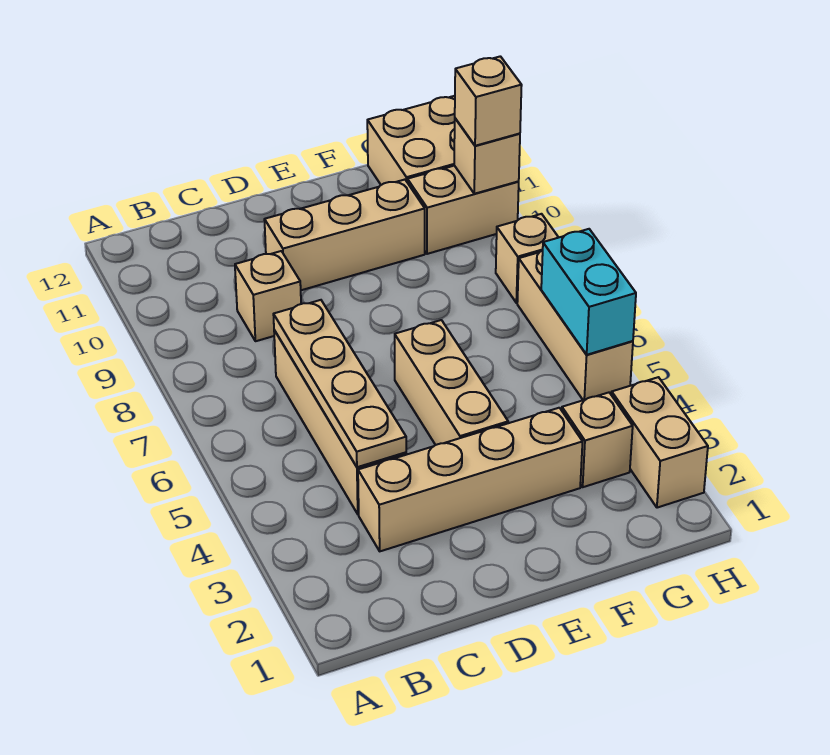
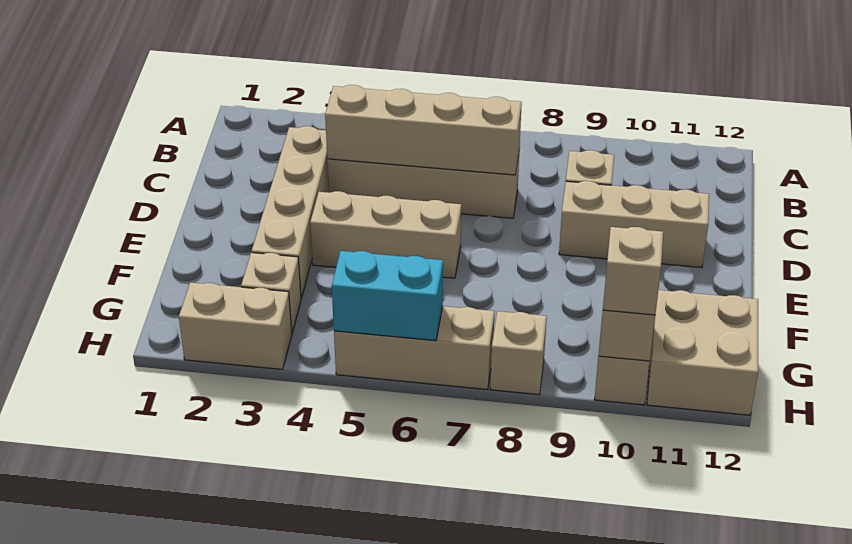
tan plate C4:C7 level 2 -> tan brick C4:C7 level 2
tan brick D10:F10 level 1 -> tan brick D9:D11 level 1

